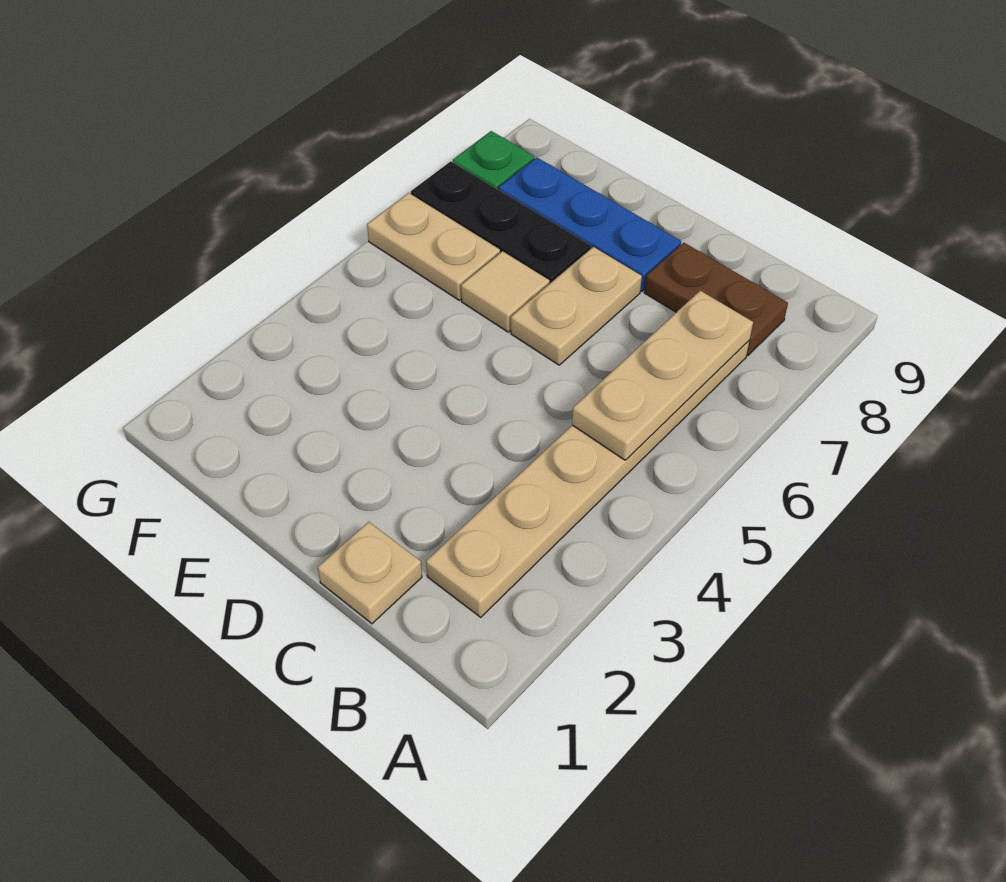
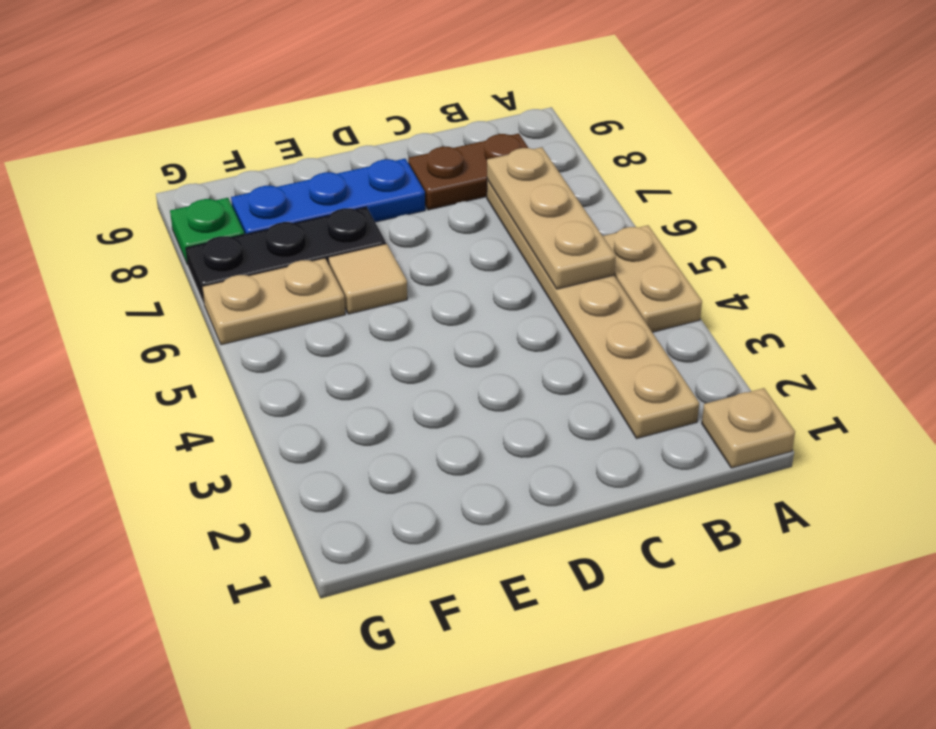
tan plate C1 level 1 -> tan plate A1 level 1
tan plate D6:D7 level 1 -> tan plate A4:A5 level 1

